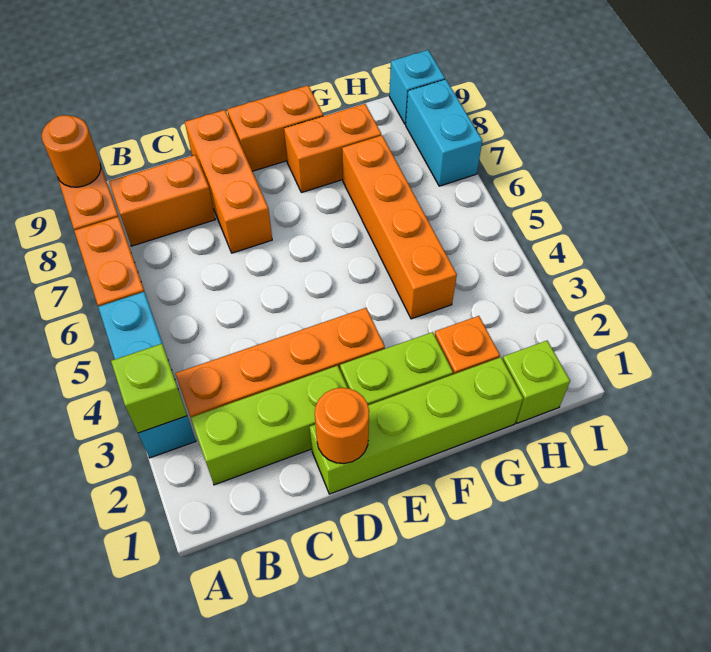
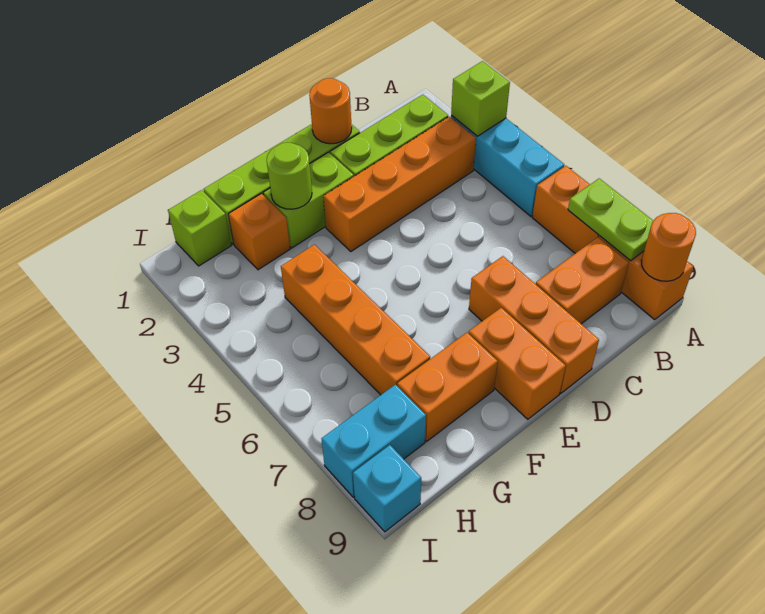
none -> lime plate A7:A8 level 2
orange brick E9:F9 level 1 -> orange brick E8:E9 level 1
none -> lime round brick F2 level 2
cyan brick I7:I8 level 1 -> cyan brick H8:I8 level 1

